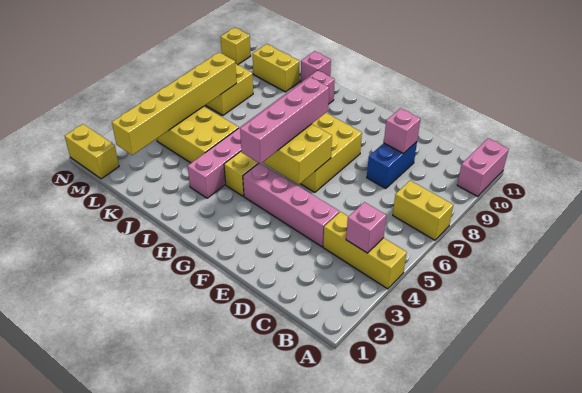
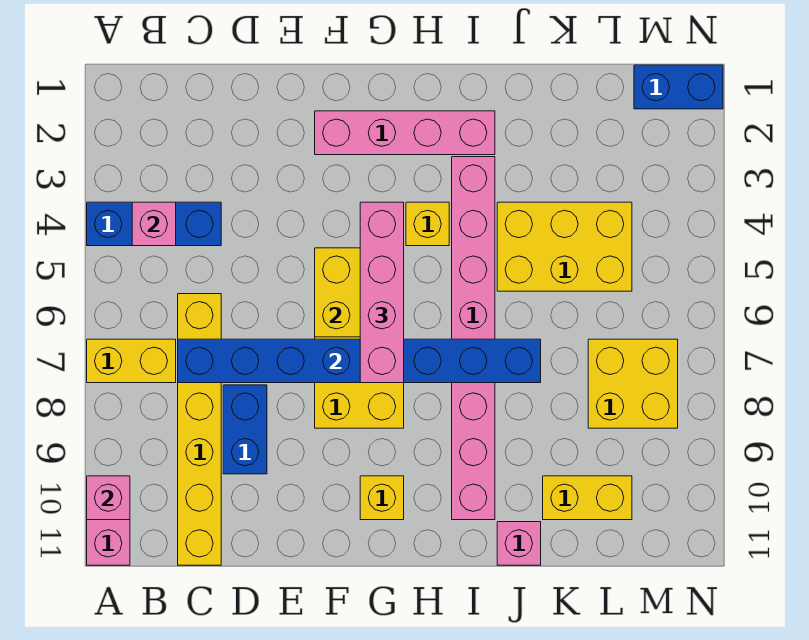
yellow brick A4:C4 level 1 -> blue brick A4:C4 level 1
none -> blue brick C7:J7 level 2
pink brick D4:G4 level 1 -> pink brick F2:I2 level 1
pink brick D9 level 2 -> pink brick A10 level 2
yellow brick L2:L7 level 2 -> yellow brick C6:C11 level 1
yellow brick M1:N1 level 1 -> blue brick M1:N1 level 1
yellow brick N10 level 1 -> yellow brick G10 level 1

